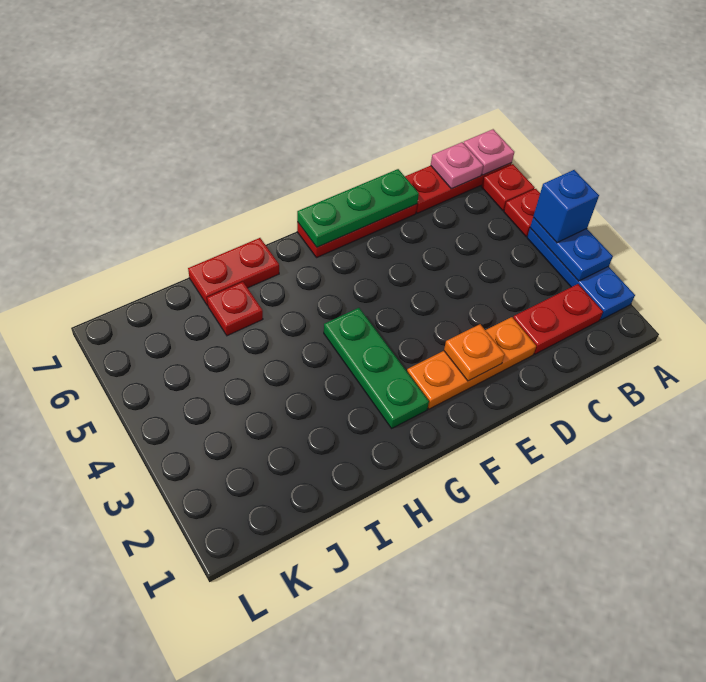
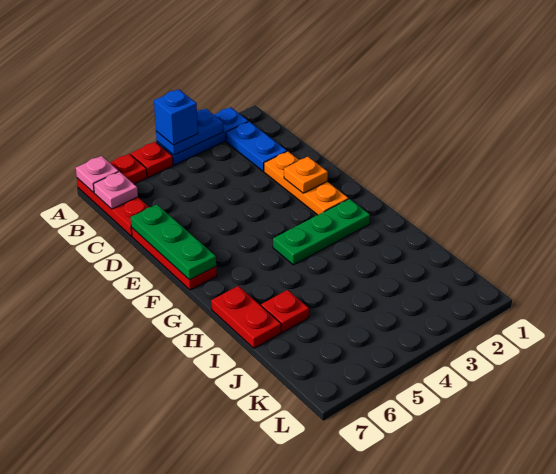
red plate B2:C2 level 1 -> blue plate B2:C2 level 1

